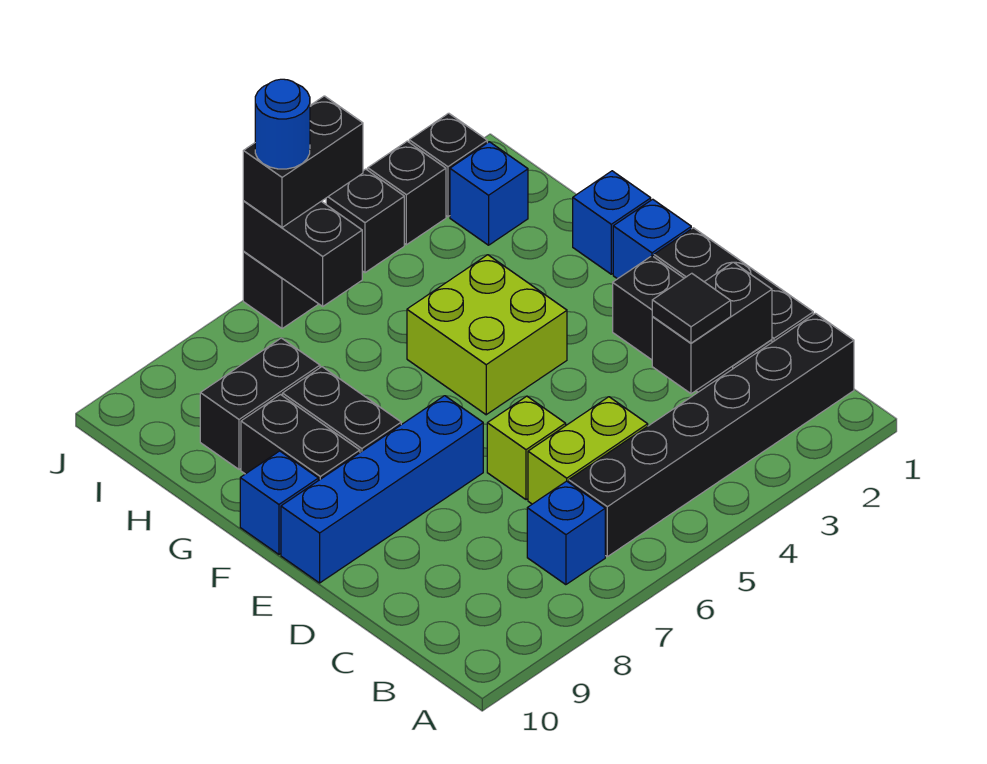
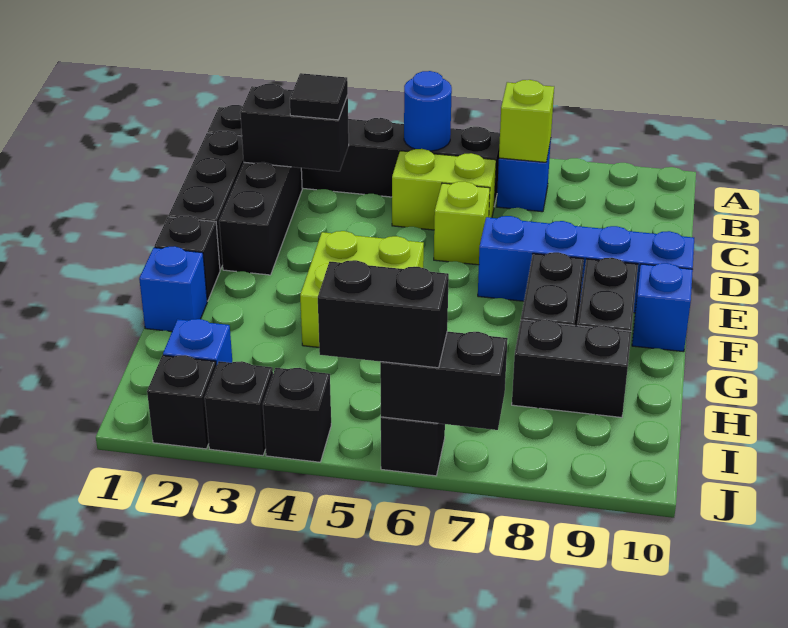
none -> lime brick B7 level 2
blue brick F1 level 1 -> black brick F1 level 1
black brick I6:J6 level 2 -> black brick J6:J7 level 2
blue round brick J6 level 4 -> blue round brick B5 level 2

